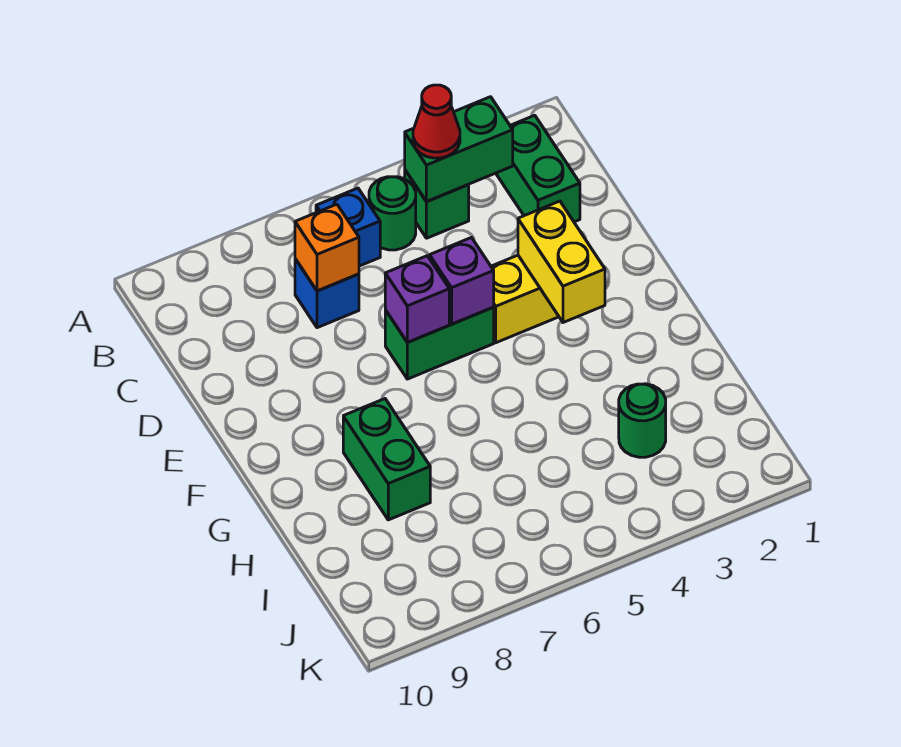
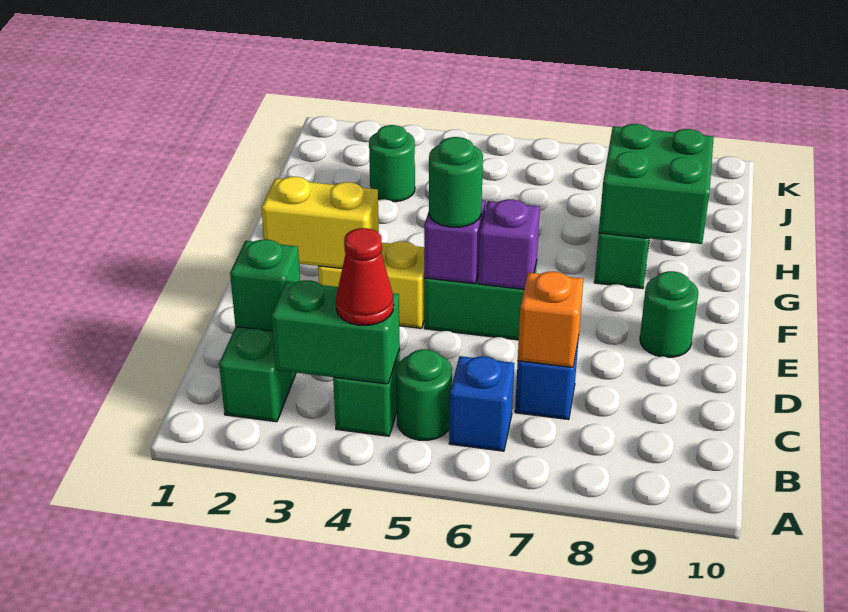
none -> green brick C2 level 2
yellow brick E3:F3 level 2 -> yellow brick E2:E3 level 2
none -> green round brick E5 level 3
none -> green round brick E9 level 1
none -> green brick G8:H9 level 2

